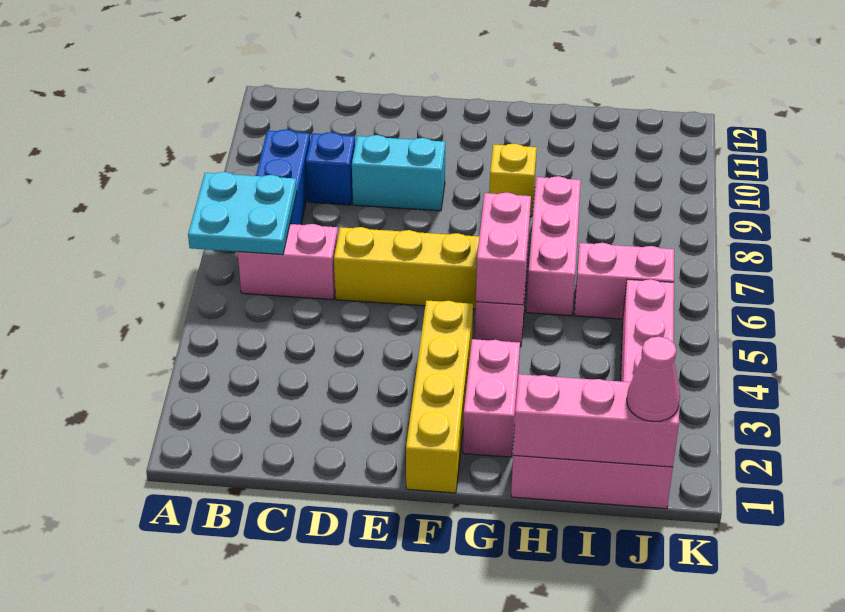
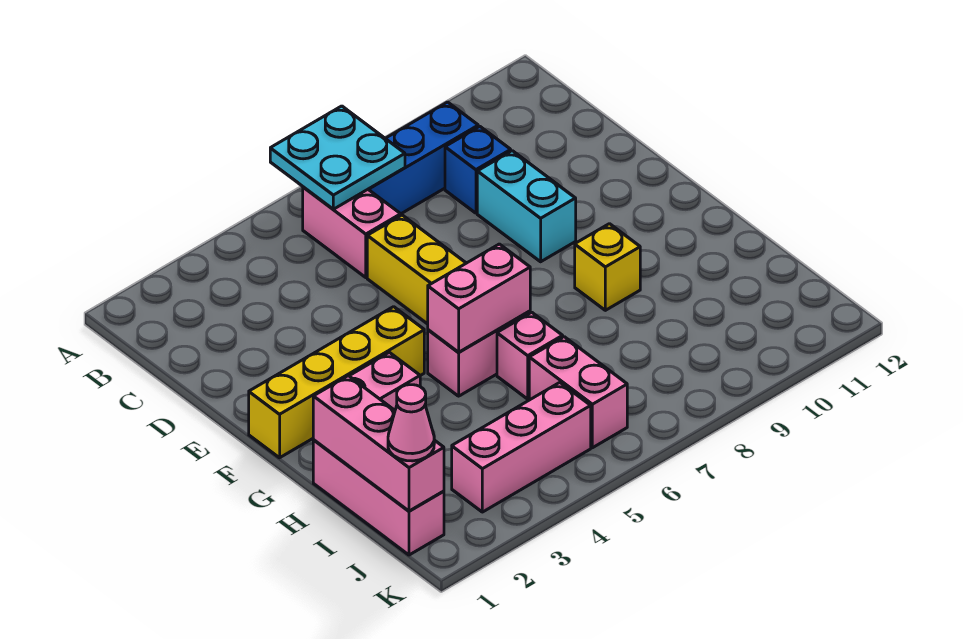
pink brick H6:H8 level 1 -> pink brick H6 level 1

